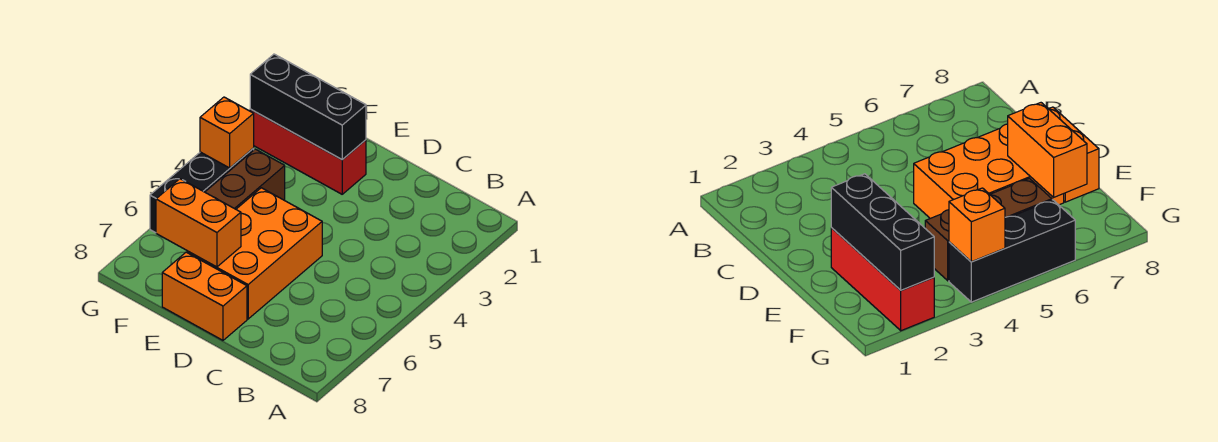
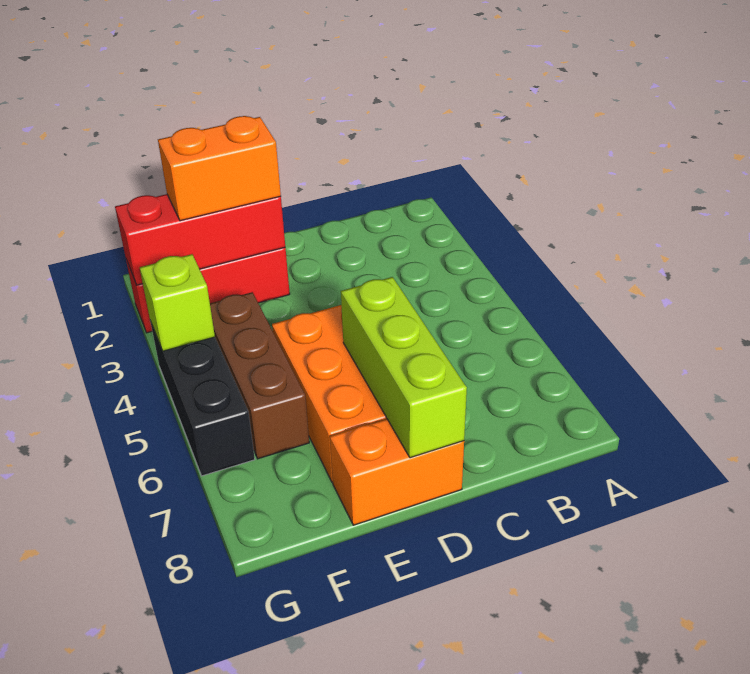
none -> lime brick D6:D8 level 2
black brick E2:G2 level 2 -> red brick E2:G2 level 2
orange brick E7:F7 level 2 -> orange brick E2:F2 level 3
orange brick G4 level 2 -> lime brick G4 level 2

